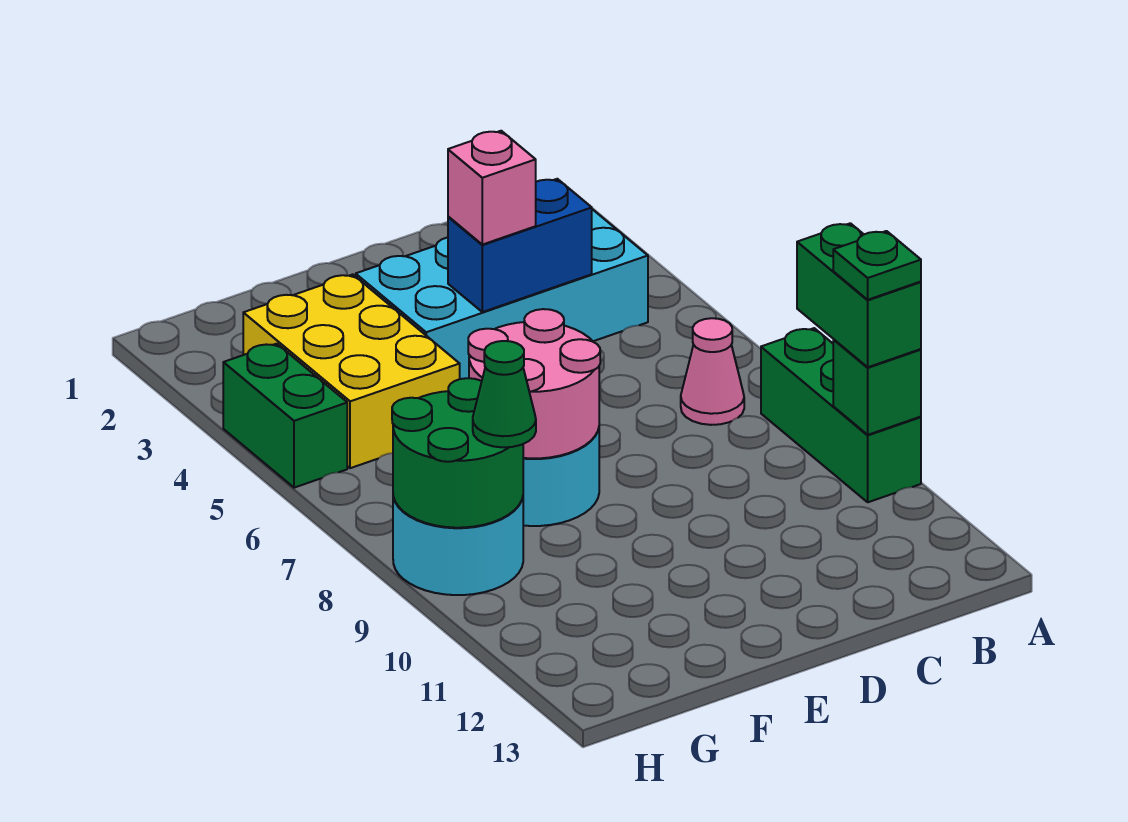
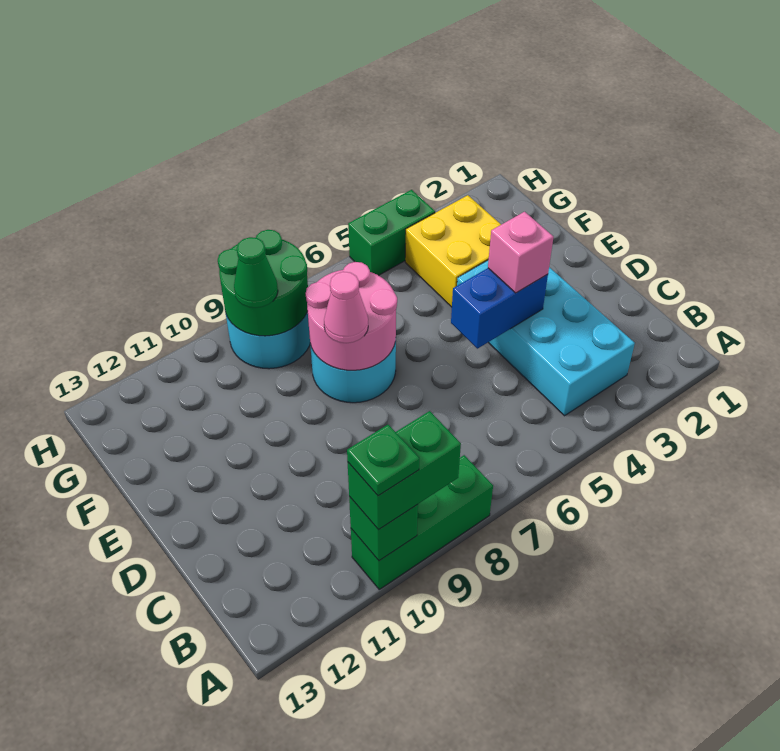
pink cone B7 level 1 -> pink cone E8 level 3
blue brick C4:D4 level 2 -> blue brick D4:D5 level 2
yellow brick F3:G5 level 1 -> yellow brick F3:G4 level 1

